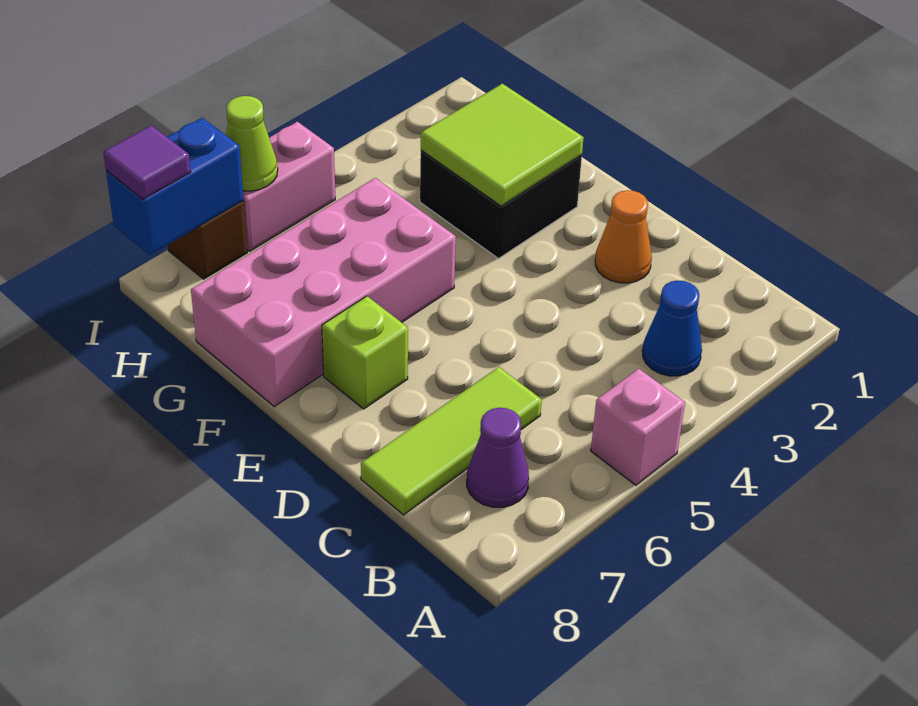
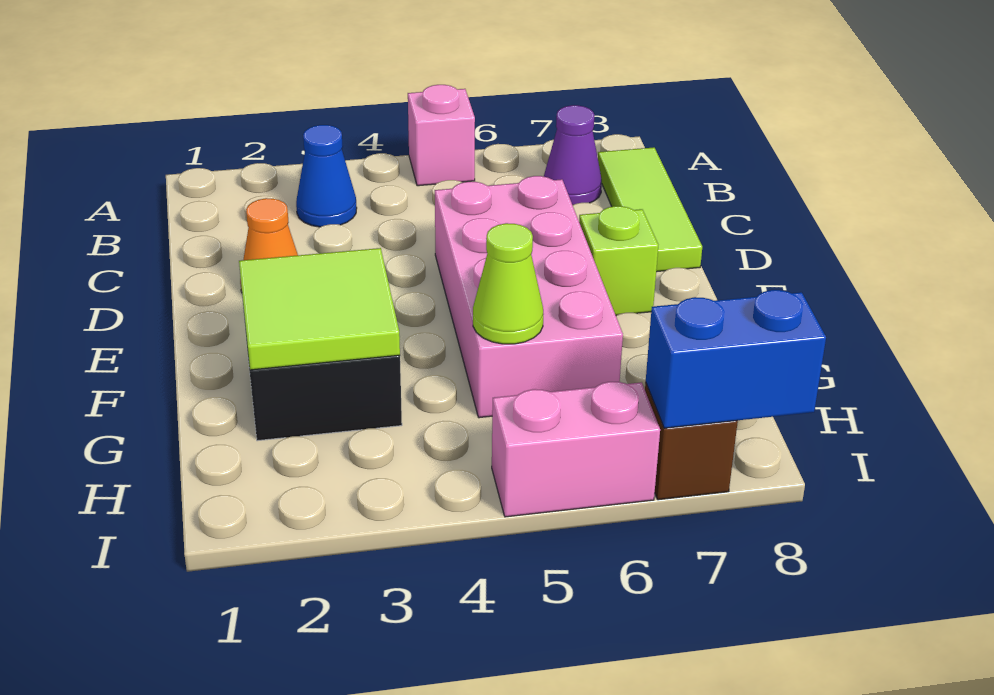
lime tile C6:C8 level 1 -> lime tile B8:D8 level 1
pink brick F5:G8 level 1 -> pink brick D5:G6 level 1
lime cone I6 level 2 -> lime cone G5 level 2
purple tile I8 level 3 -> none

